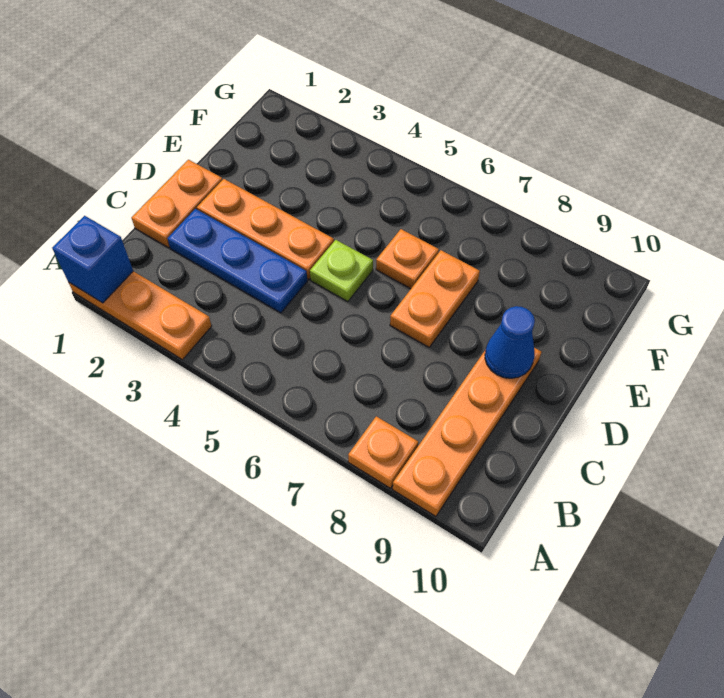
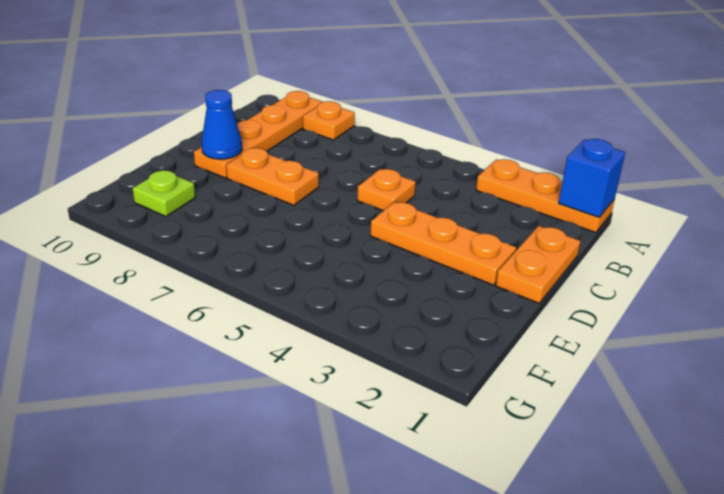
blue plate C2:C4 level 1 -> none
lime plate D5 level 1 -> lime plate F9 level 1
orange plate D7:E7 level 1 -> orange plate D7:D8 level 1
orange plate E6 level 1 -> orange plate C5 level 1

